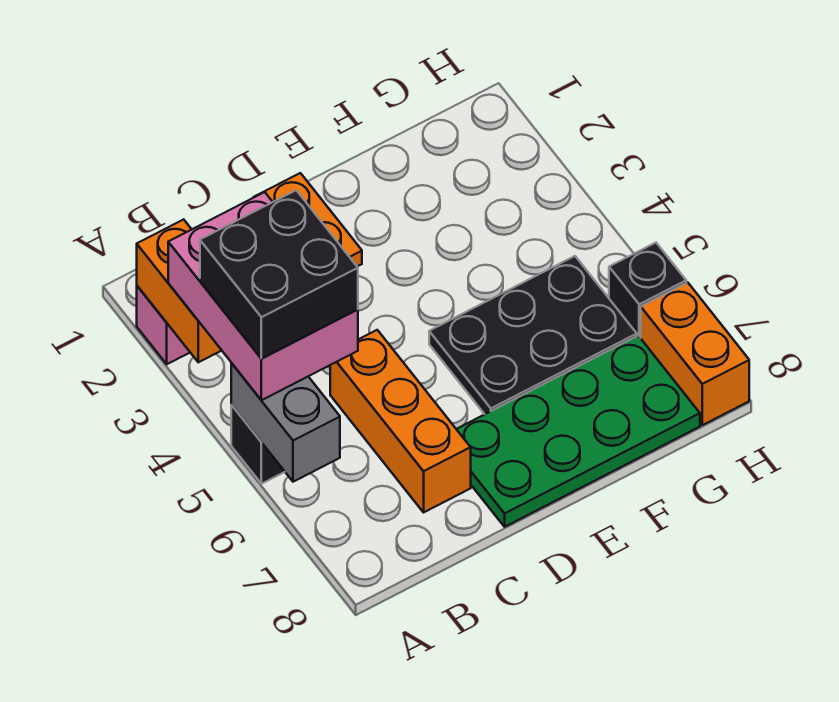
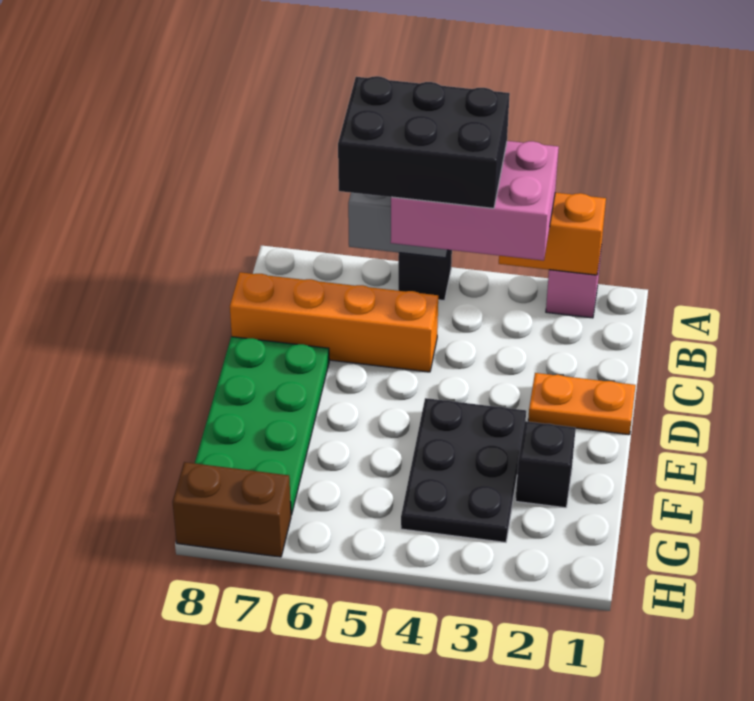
black brick A4:B5 level 4 -> black brick A4:B6 level 4
orange brick C5:C7 level 1 -> orange brick C5:C8 level 1
black plate E5:G6 level 1 -> black plate E3:G4 level 1
black brick H6 level 1 -> black brick F2 level 1
orange brick H7:H8 level 1 -> brown brick H7:H8 level 1

